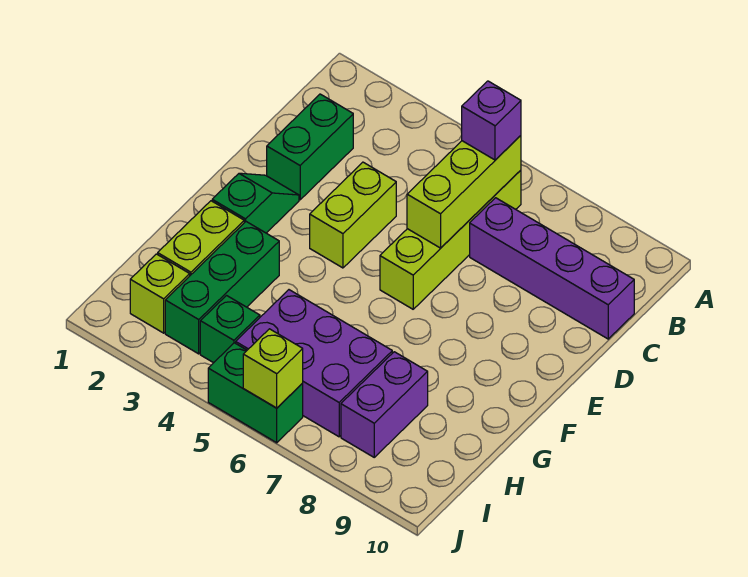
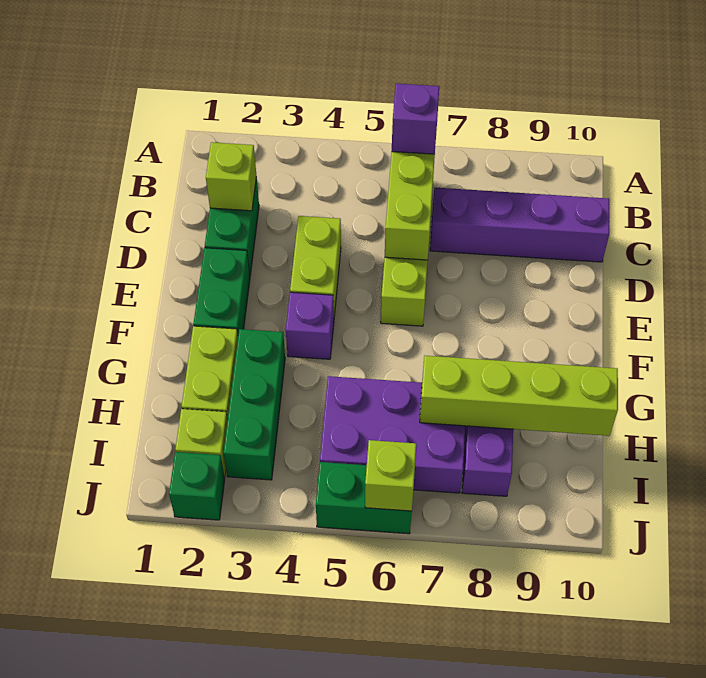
none -> lime brick C2 level 2
green slope E2:F2 level 1 top F -> green brick E2:F2 level 1
none -> purple brick F4 level 1
none -> lime brick H7:H10 level 2
green brick I4 level 1 -> green brick J2 level 1

